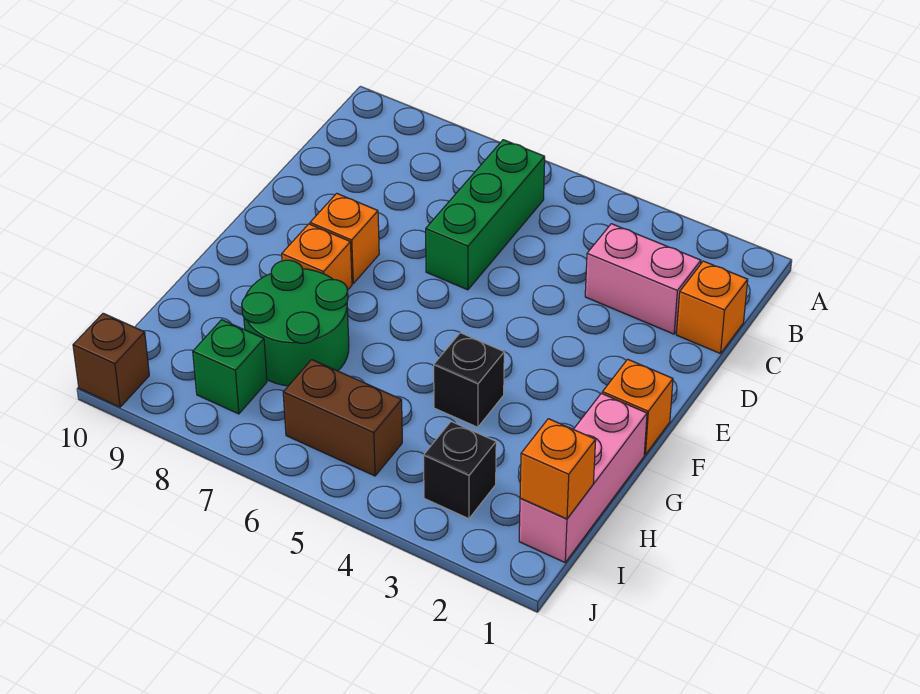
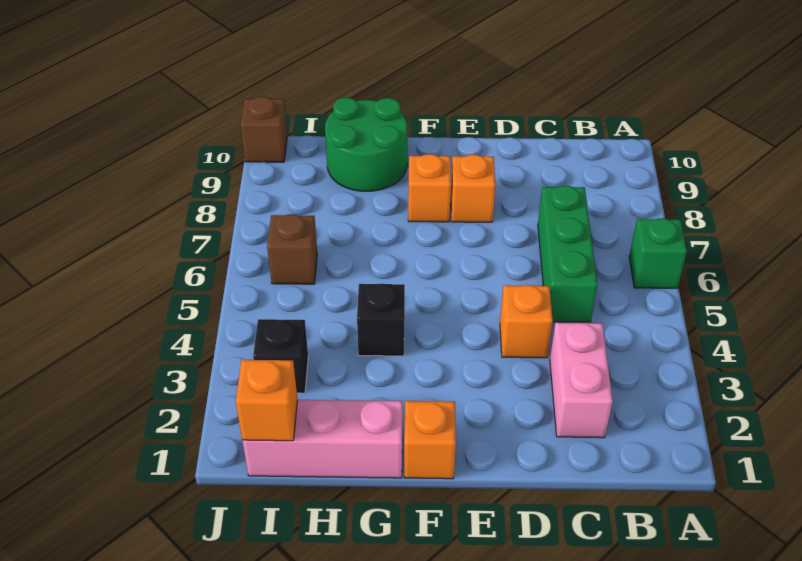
green brick B6:D6 level 1 -> green brick C5:C7 level 1
orange brick C1 level 1 -> orange brick D4 level 1
green round brick G7:H8 level 1 -> green round brick G9:H10 level 1
brown brick I5:I6 level 1 -> brown brick I6 level 1
green brick I8 level 1 -> green brick A6 level 1

